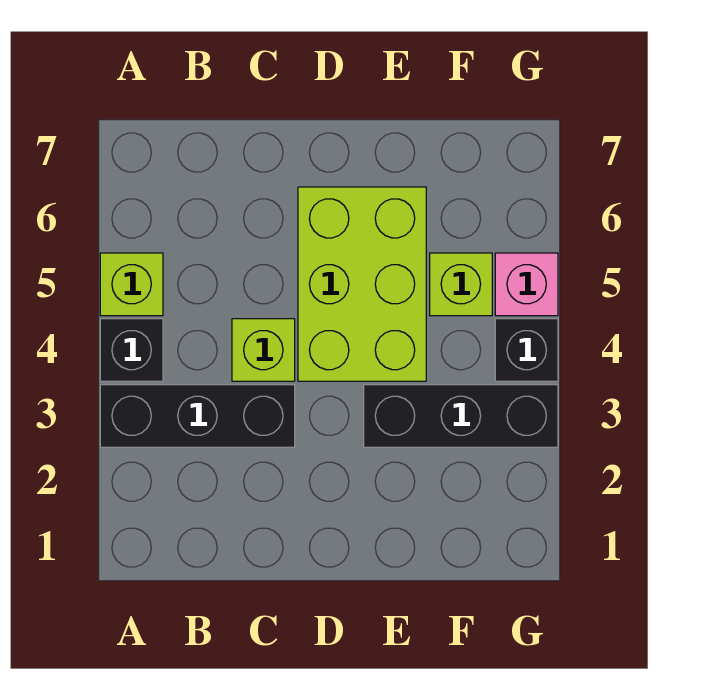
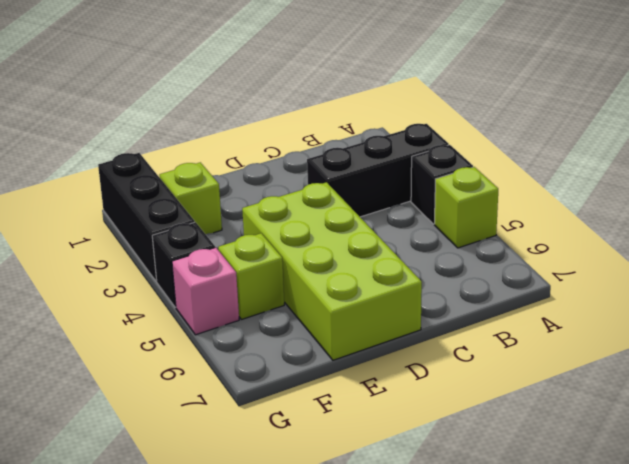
lime brick C4 level 1 -> lime brick F2 level 1
lime brick D4:E6 level 1 -> lime brick D4:E7 level 1
black brick E3:G3 level 1 -> black brick G1:G3 level 1

